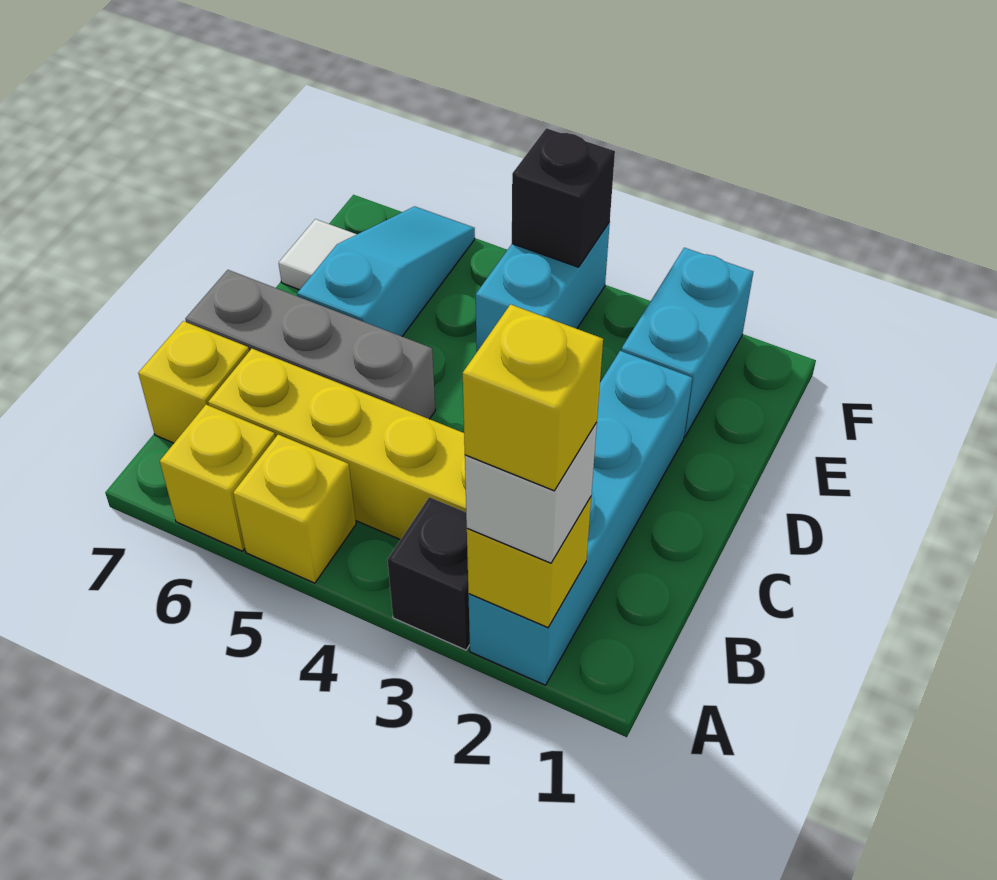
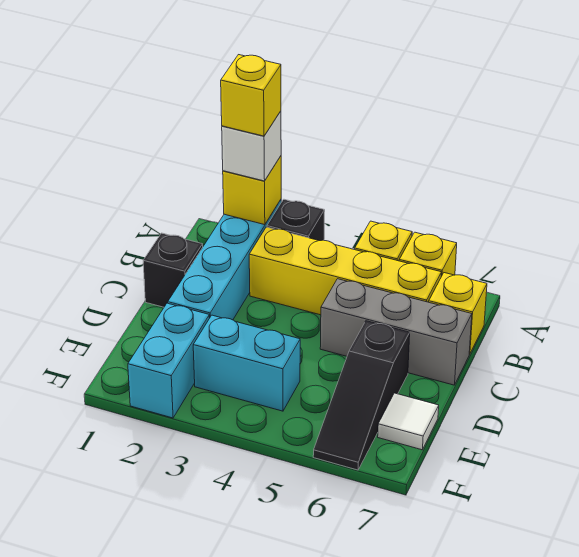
cyan slope D6:F6 level 1 top D -> black slope D6:F6 level 1 top D
cyan brick E4:F4 level 1 -> cyan brick E3:E4 level 1
black brick F4 level 2 -> black brick C1 level 1

